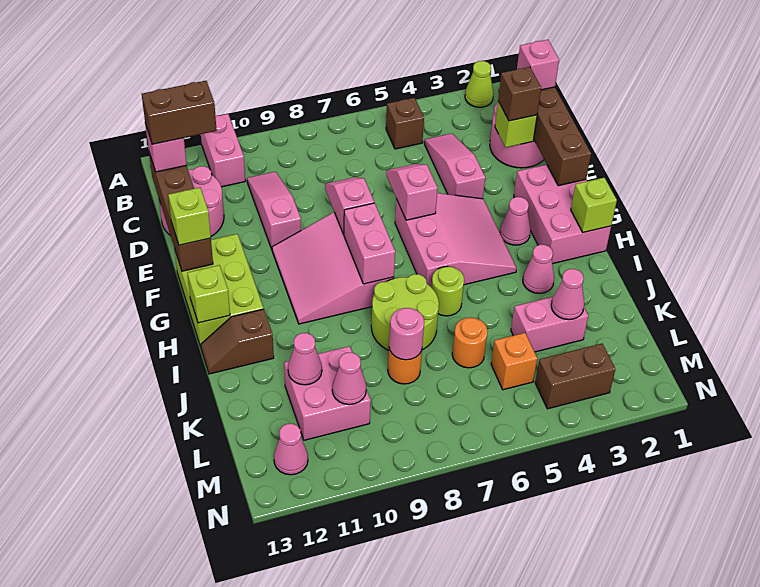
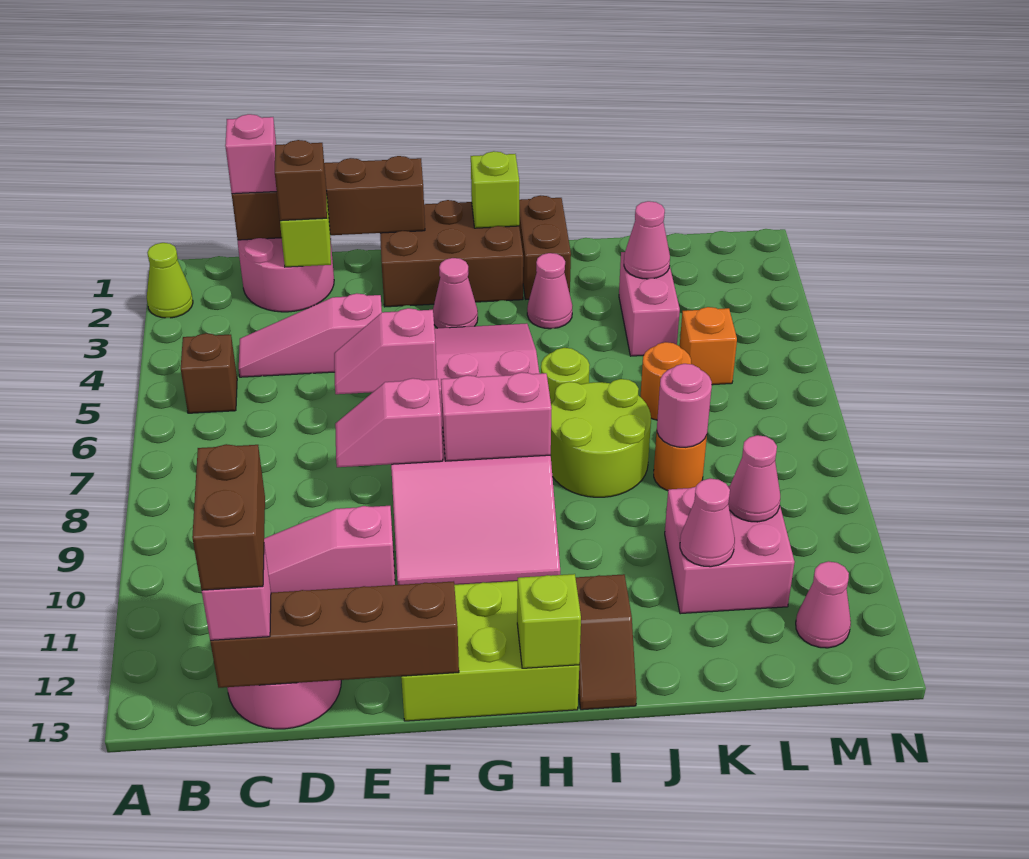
pink brick A11:B11 level 1 -> none
pink brick F1:H2 level 1 -> brown brick F1:H2 level 1
lime brick F13 level 3 -> none
brown brick M3:M4 level 1 -> brown brick I1:I2 level 1

